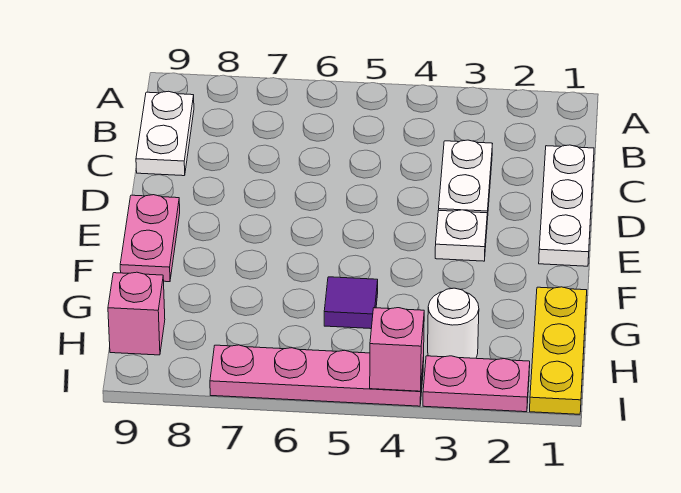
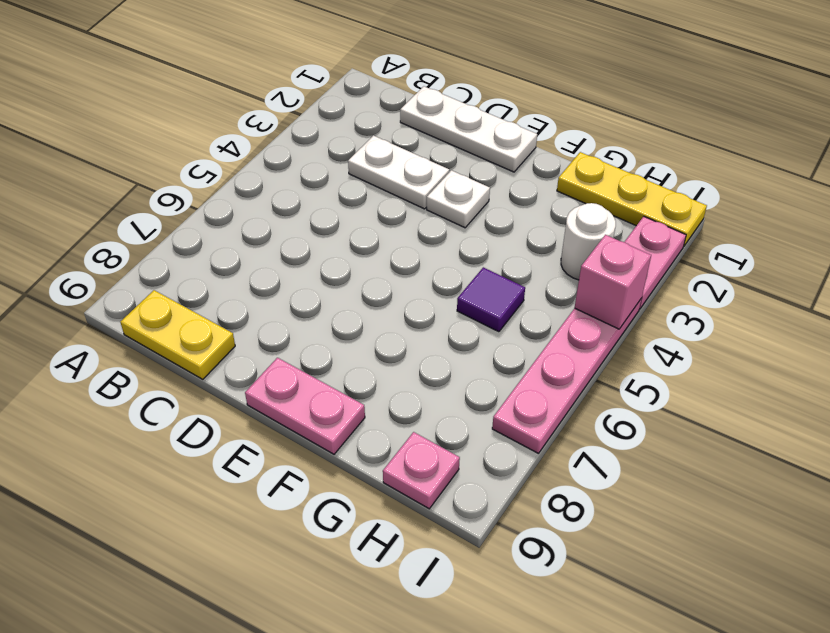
white plate B9:C9 level 1 -> yellow plate B9:C9 level 1
pink brick H9 level 1 -> pink plate H9 level 1

